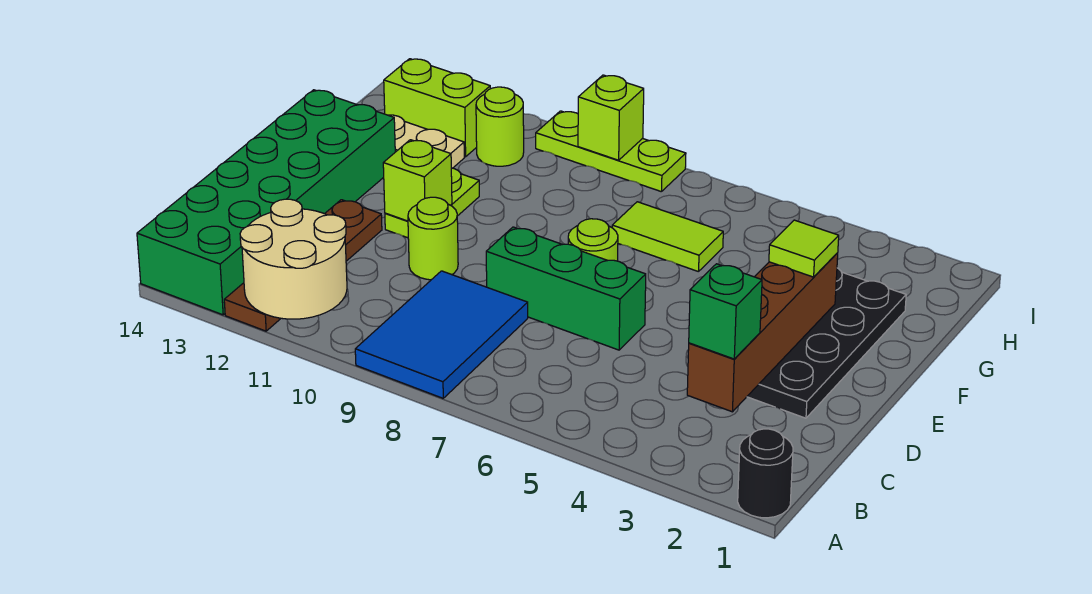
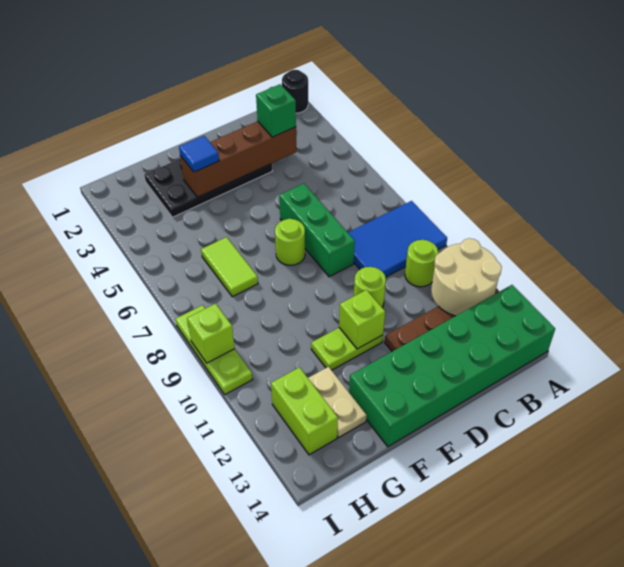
lime tile F3 level 3 -> blue tile F3 level 3
lime round brick H11 level 1 -> lime round brick B10 level 1

